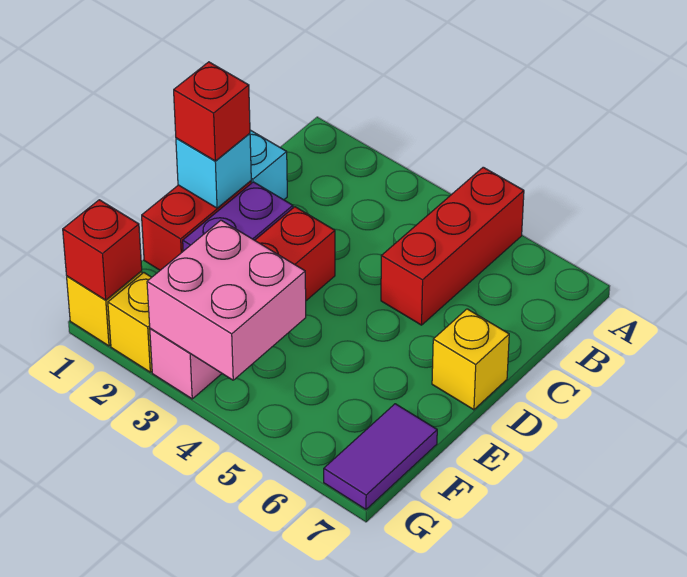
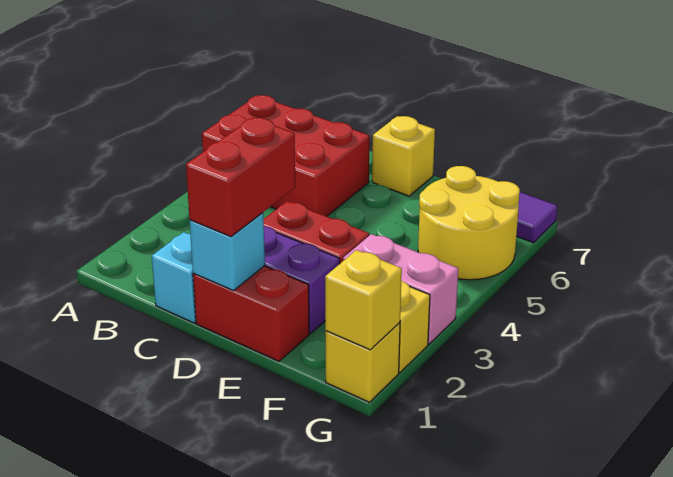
red brick A5:C5 level 1 -> red brick A5:C6 level 1
red brick D1 level 3 -> red brick D1:D2 level 3
pink brick F3:G4 level 2 -> none
none -> yellow round brick F5:G6 level 1
red brick G1 level 2 -> yellow brick G1 level 2

